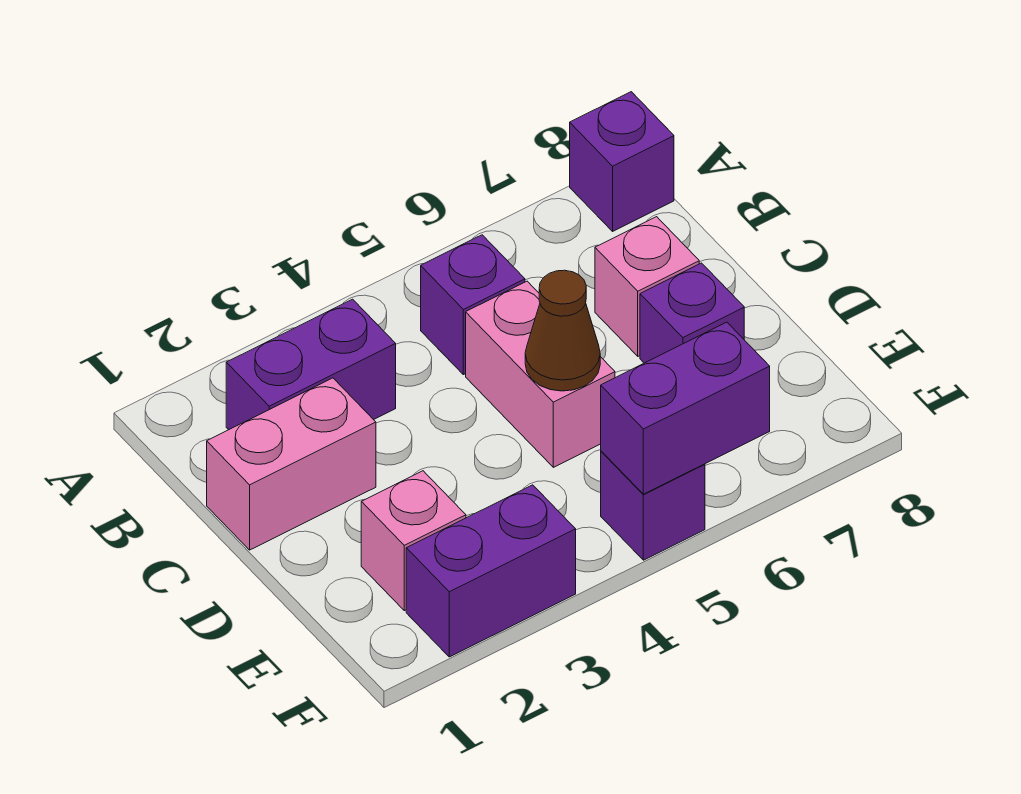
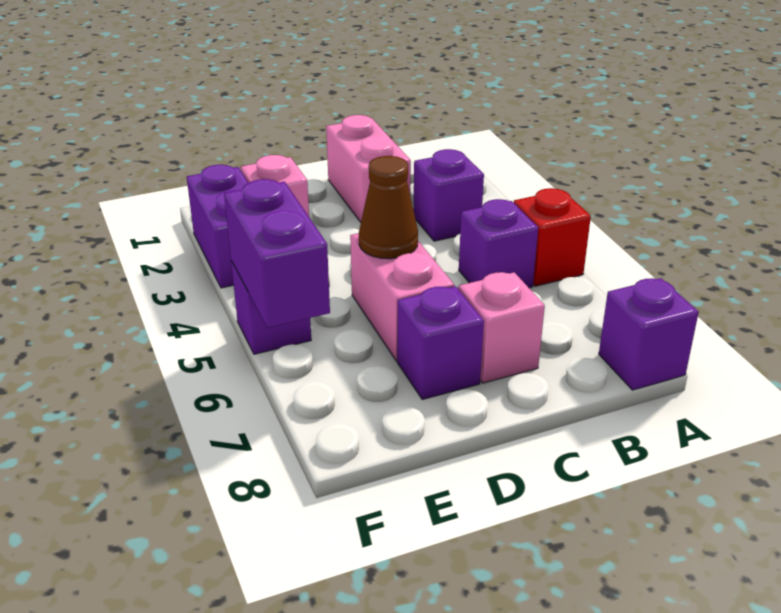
none -> red brick A5 level 1
purple brick B2:B3 level 1 -> purple brick B3 level 1
pink brick C5:D5 level 1 -> pink brick D5:D6 level 1

